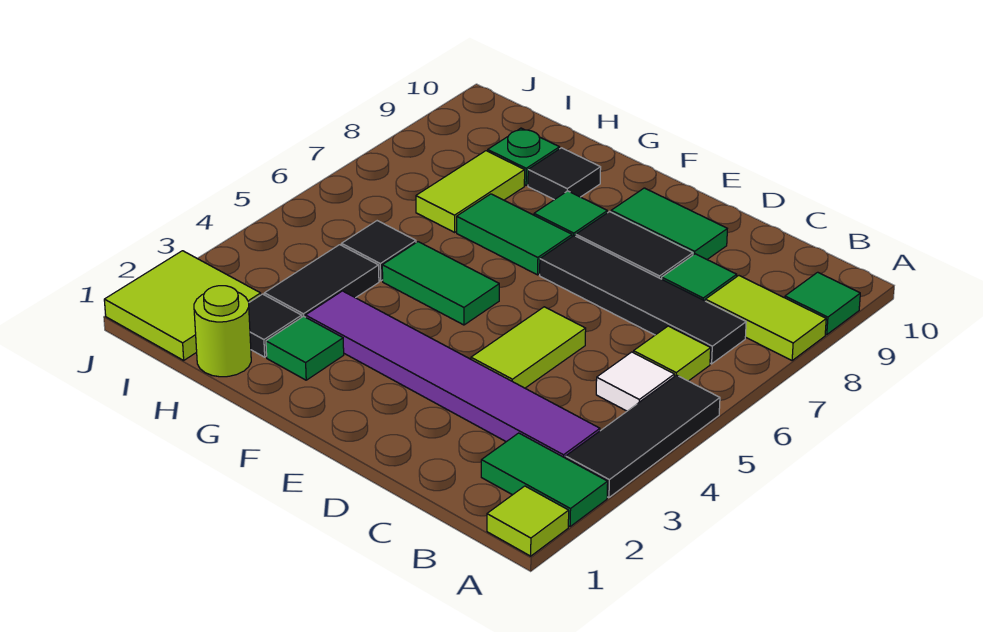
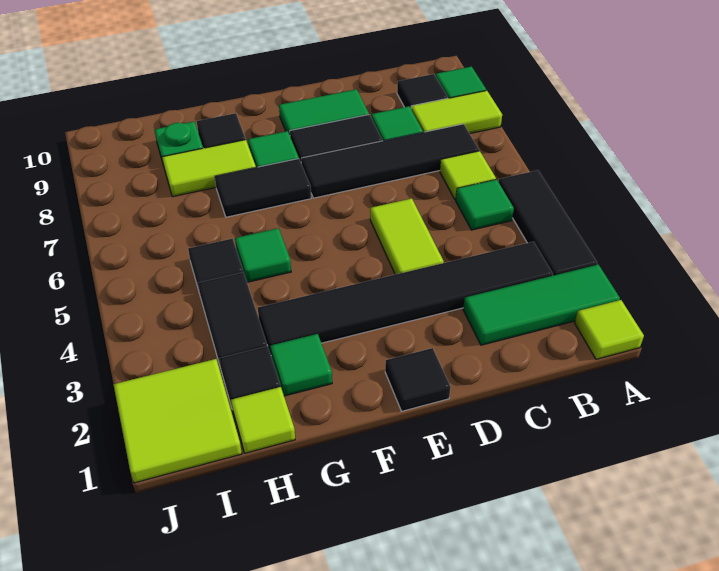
green tile A2:B2 level 1 -> green tile A2:C2 level 1
purple tile B3:G3 level 1 -> black tile B3:G3 level 1
white tile B5 level 1 -> green tile B5 level 1
none -> black tile B9 level 1
none -> black tile E1 level 1
green tile F5:G5 level 1 -> green tile G5 level 1
green tile F7:G7 level 1 -> black tile F7:G7 level 1
lime round brick H1 level 1 -> lime tile H1 level 1
lime tile H7:H8 level 1 -> lime tile G8:H8 level 1

